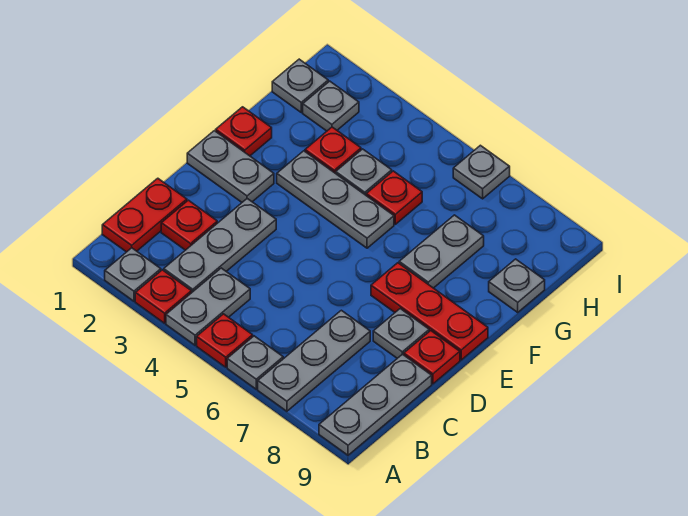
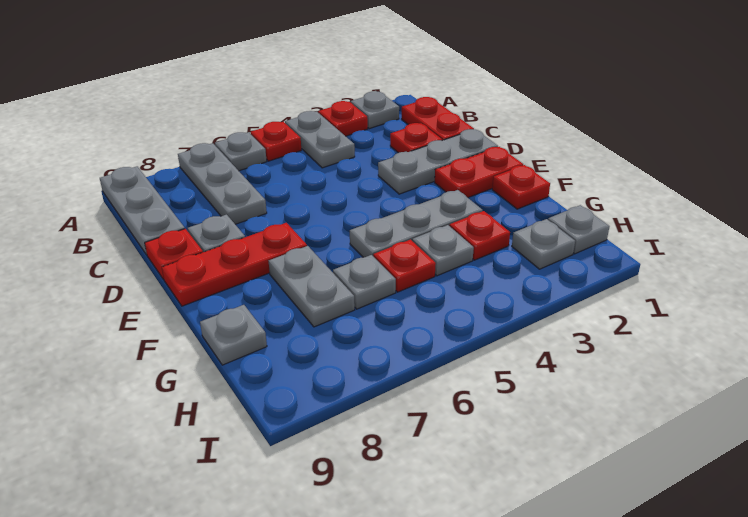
grey plate B3:D3 level 1 -> grey plate D1:D3 level 1
grey plate E1:E2 level 1 -> red plate E1:E2 level 1
grey plate I6 level 1 -> grey plate G6 level 1

